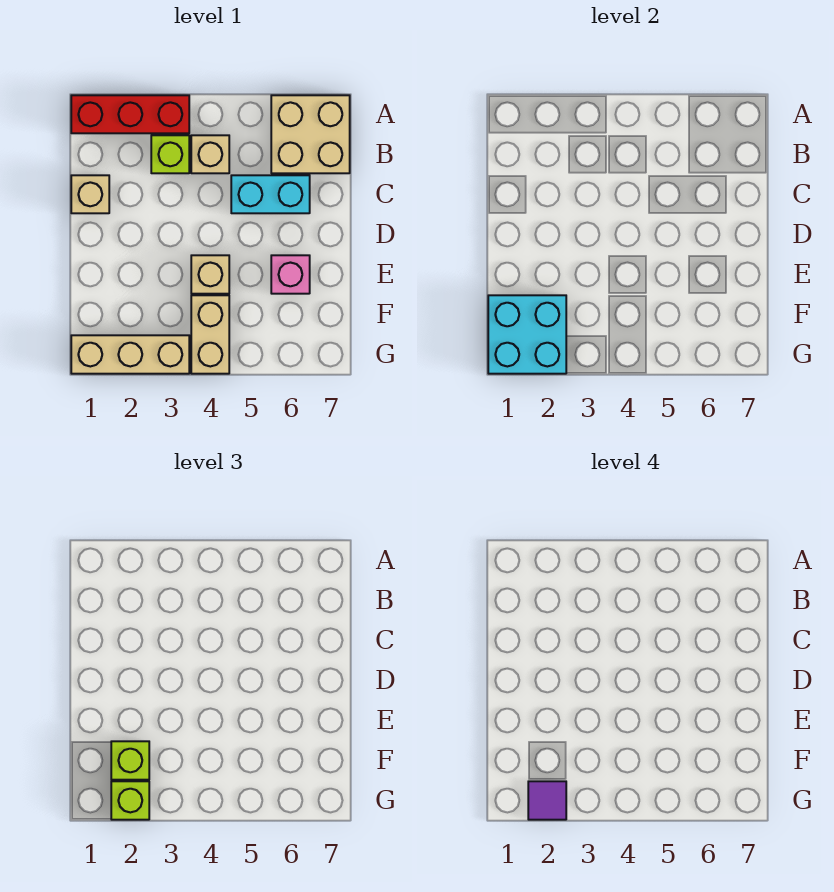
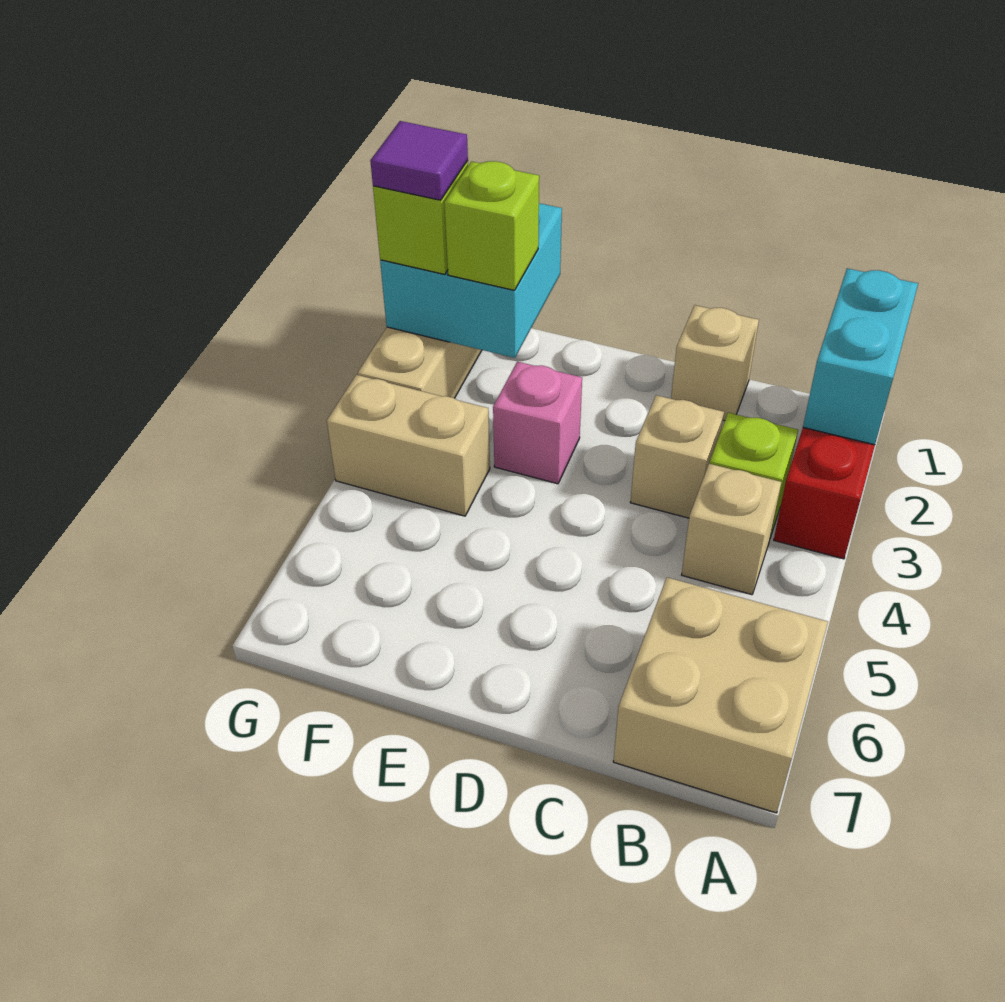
cyan brick C5:C6 level 1 -> cyan brick A1:A2 level 2
tan brick E4 level 1 -> tan brick C3 level 1
pink brick E6 level 1 -> pink brick E3 level 1

